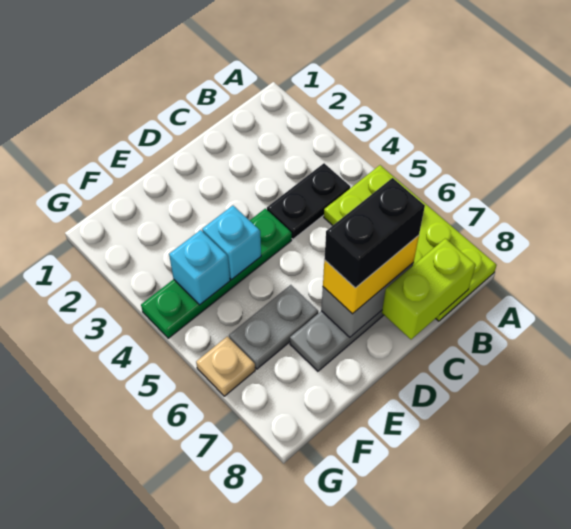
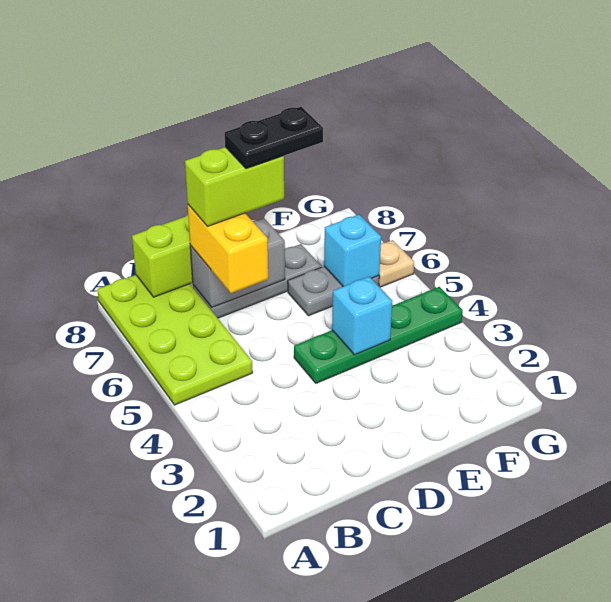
black plate B4:C4 level 1 -> black plate D7:E7 level 5
yellow brick C7:D7 level 3 -> yellow brick C6:C7 level 3
black brick C7:D7 level 4 -> lime brick C7:D7 level 4
cyan brick F4 level 2 -> cyan brick F6 level 2

